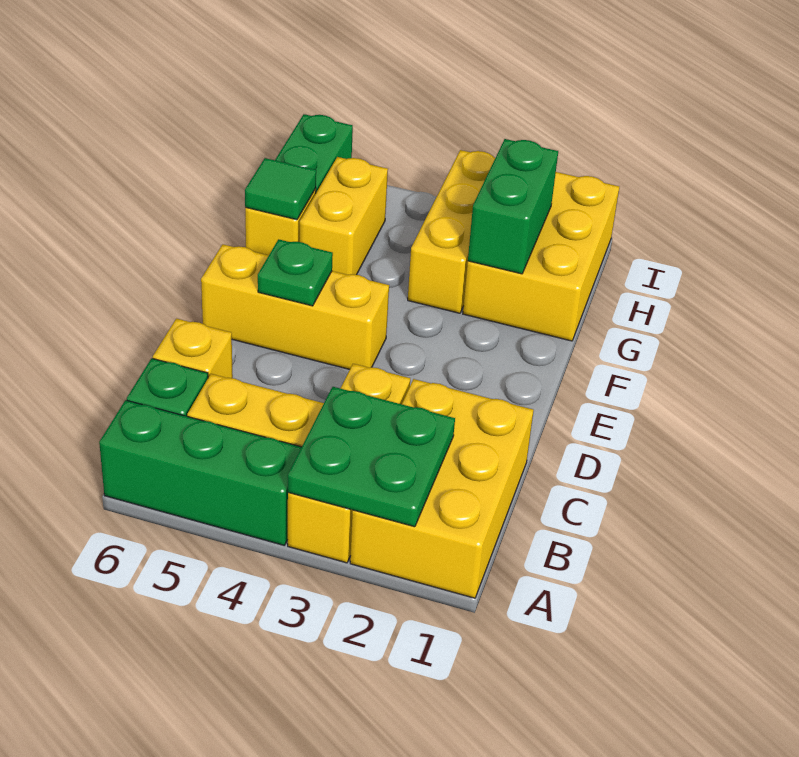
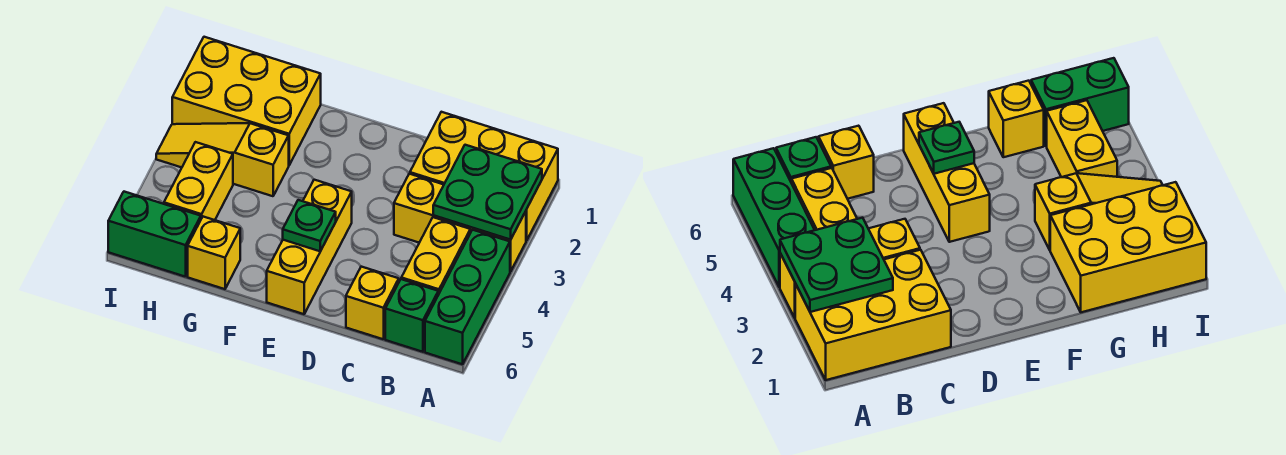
green brick G2:H2 level 2 -> none
yellow brick G3:I3 level 1 -> yellow slope G3:I3 level 1 top G
yellow brick G5:H5 level 1 -> yellow brick H4:H5 level 1
green tile G6 level 2 -> none

